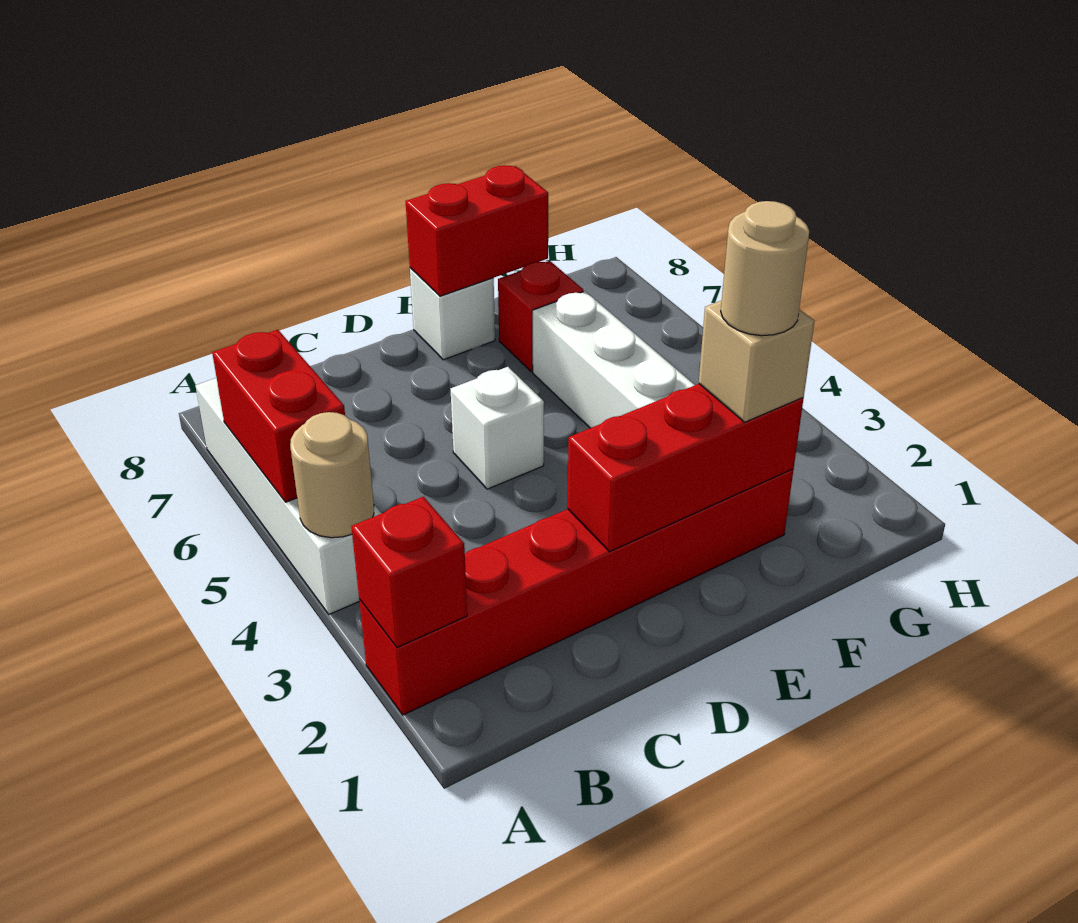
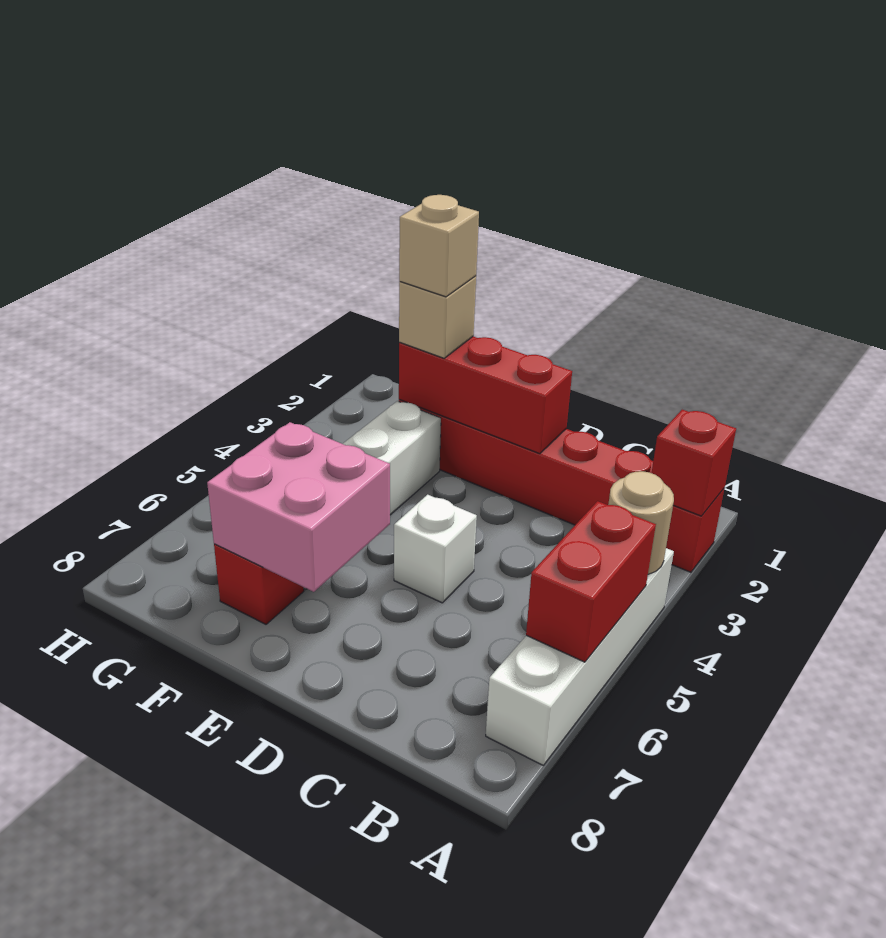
none -> pink brick E6:F7 level 2
white brick E8 level 1 -> none
red brick E8:F8 level 2 -> none
tan round brick F2 level 4 -> tan brick F2 level 4

